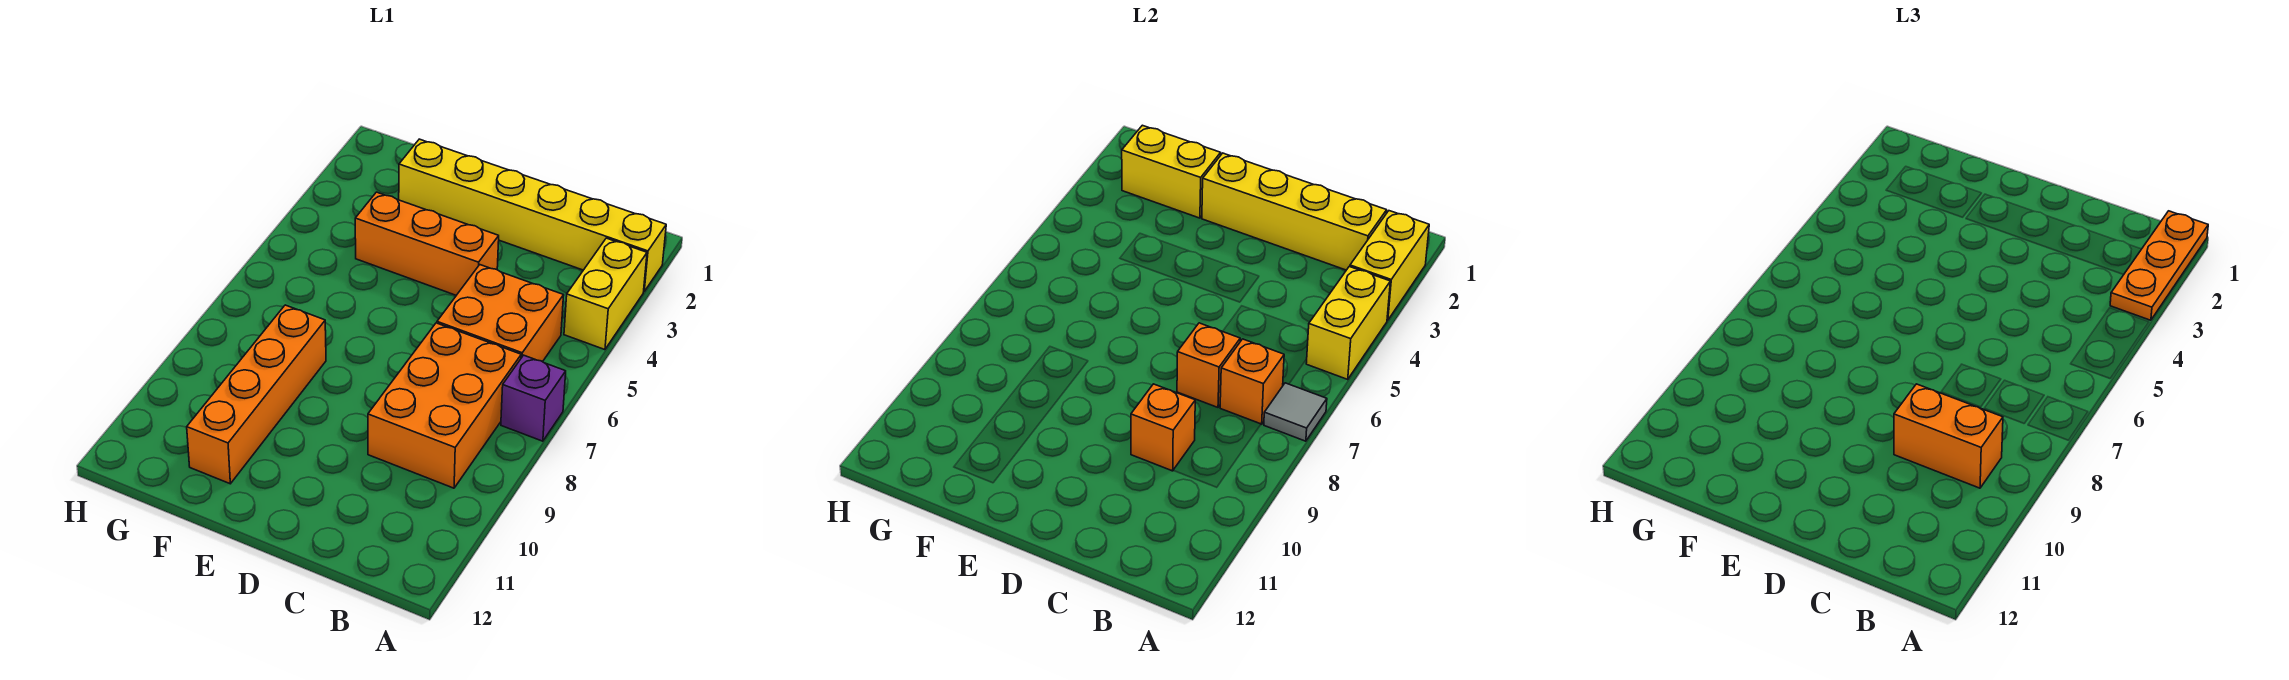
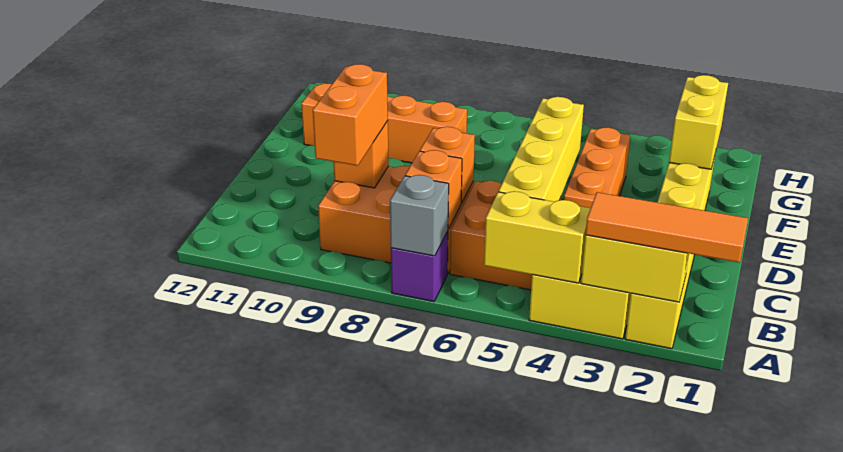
orange plate A1:A3 level 3 -> orange tile A1:A3 level 3
grey tile A7 level 2 -> grey brick A7 level 2
yellow brick B2:E2 level 2 -> yellow brick B5:E5 level 2

